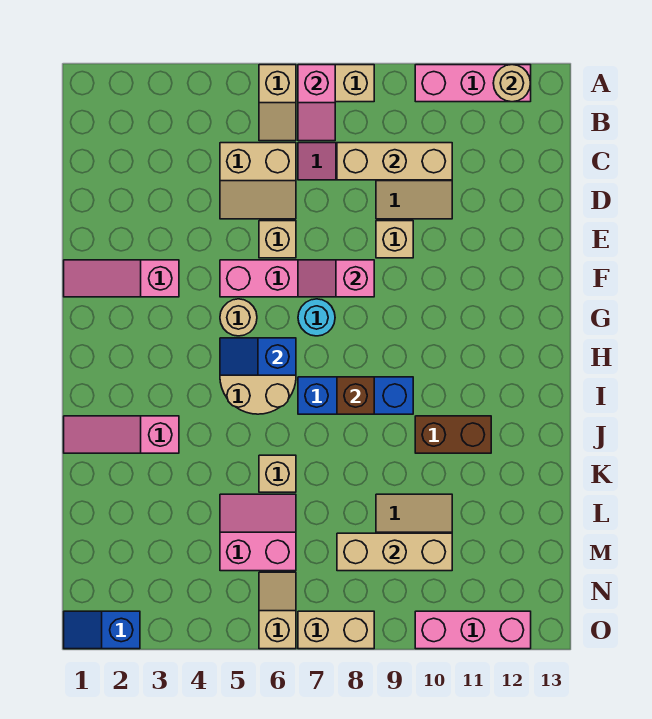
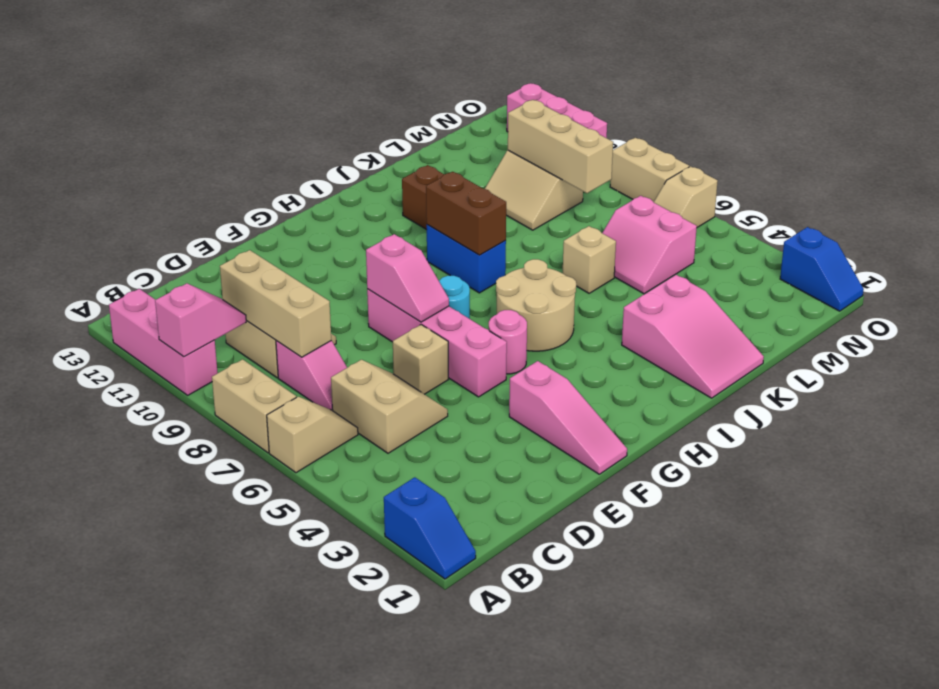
pink slope A7:B7 level 2 top A -> pink slope A10:B10 level 2 top A
tan round brick A12 level 2 -> none
tan brick E9 level 1 -> none
tan round brick G5 level 1 -> pink round brick G5 level 1
blue slope H5:H6 level 2 top 6 -> blue slope A1:A2 level 1 top 2
blue brick I7:I9 level 1 -> blue brick I8:I9 level 1
brown brick I8 level 2 -> brown brick I8:I9 level 2
pink slope J1:J3 level 1 top 3 -> pink slope J1:K3 level 1 top 3

